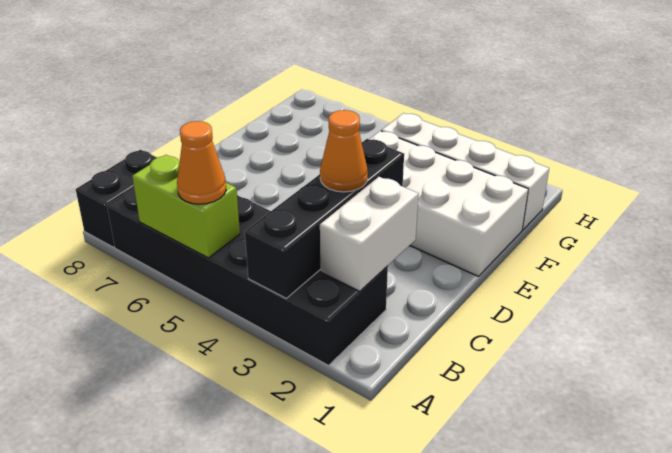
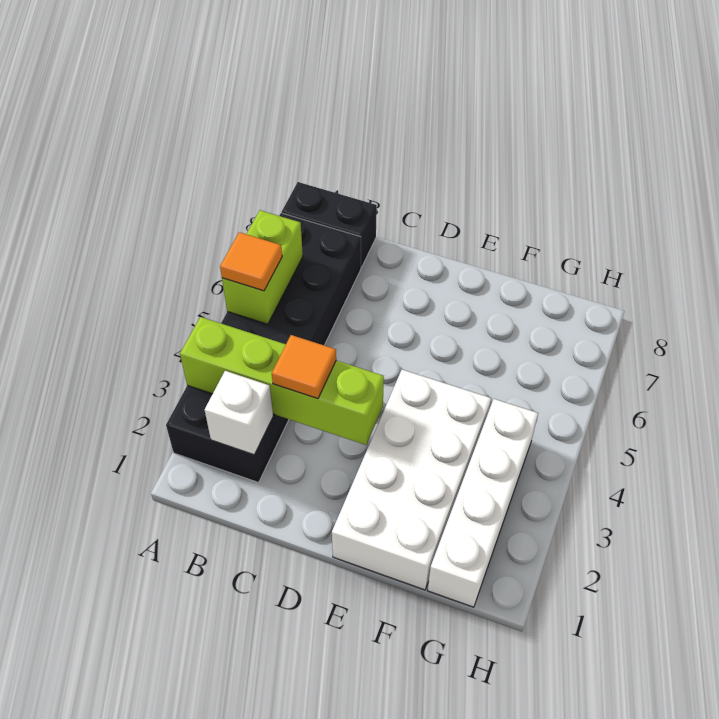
black brick A3:D3 level 2 -> lime brick A3:D3 level 2
orange cone A5 level 3 -> orange tile A5 level 3
white brick B2:C2 level 2 -> white brick B2 level 2
orange cone C3 level 3 -> orange tile C3 level 3

